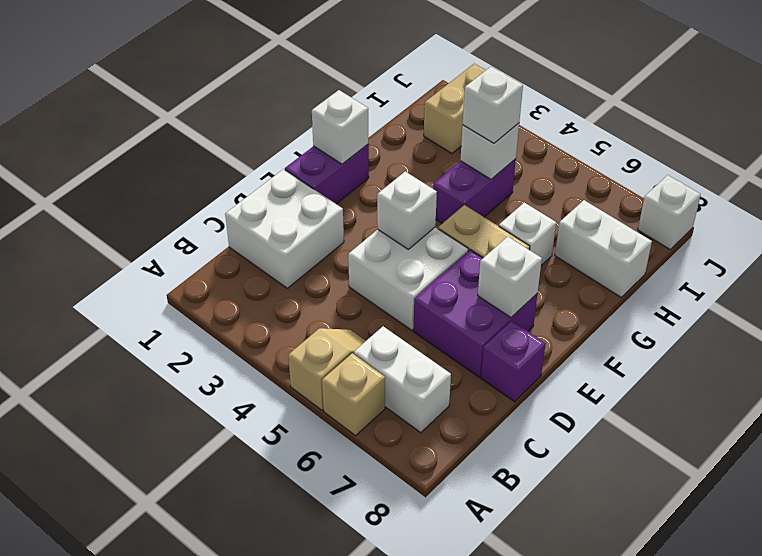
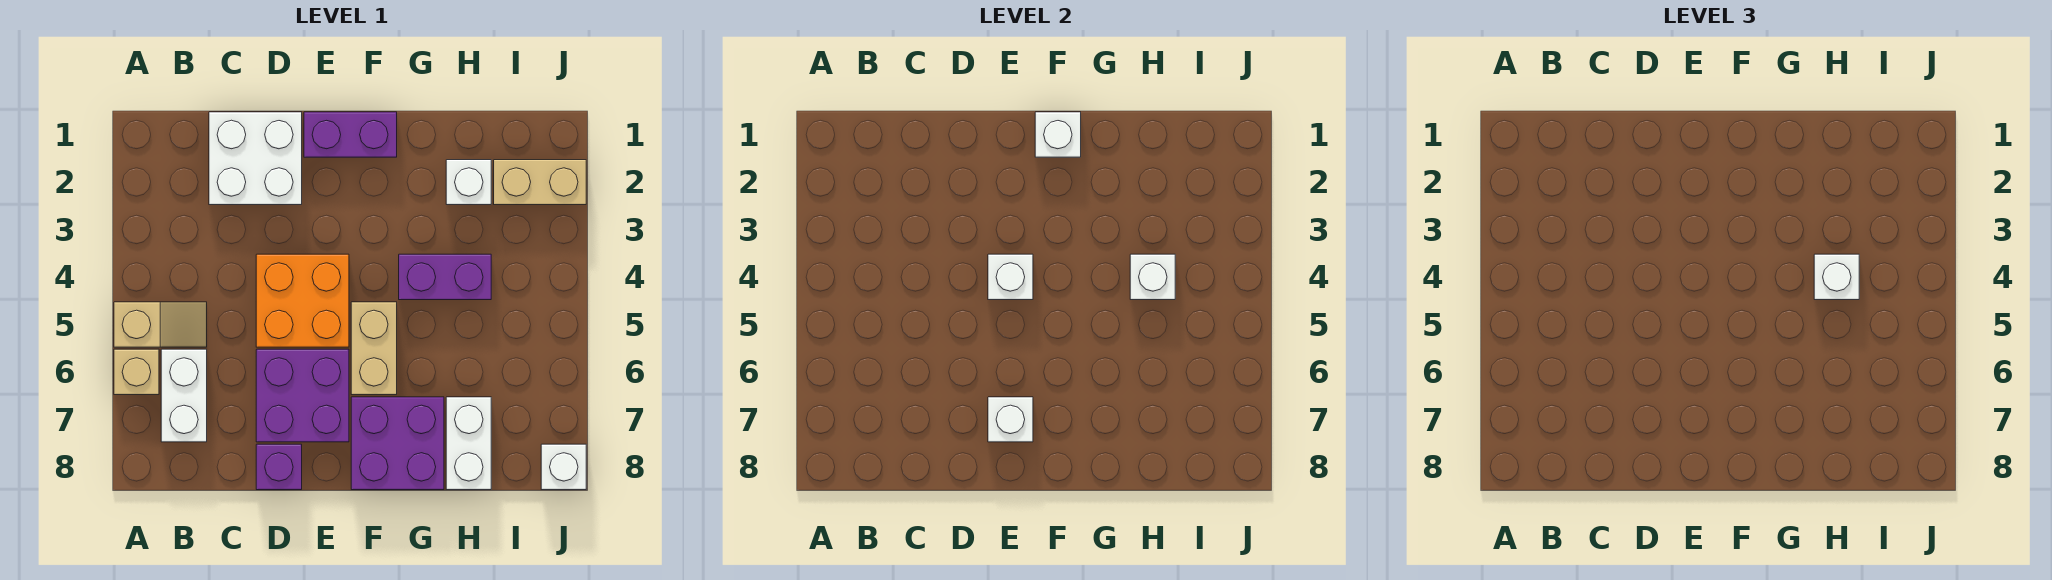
white brick D4:E5 level 1 -> orange brick D4:E5 level 1
none -> purple brick F7:G8 level 1
white brick G6 level 1 -> white brick H2 level 1

